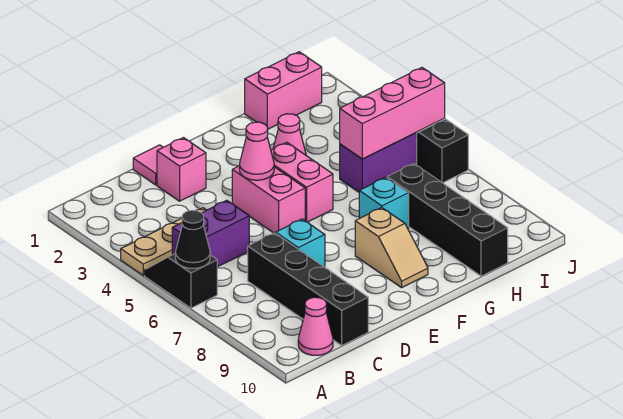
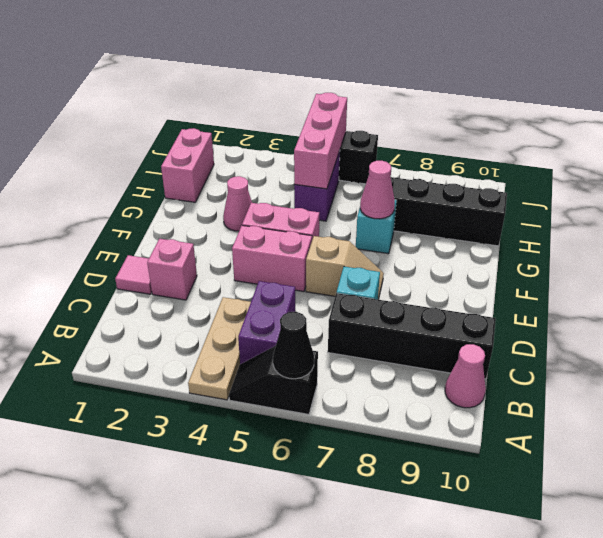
pink cone E4 level 2 -> pink cone G7 level 2
tan slope F8:F9 level 1 top 8 -> tan slope E6:E7 level 1 top 6

